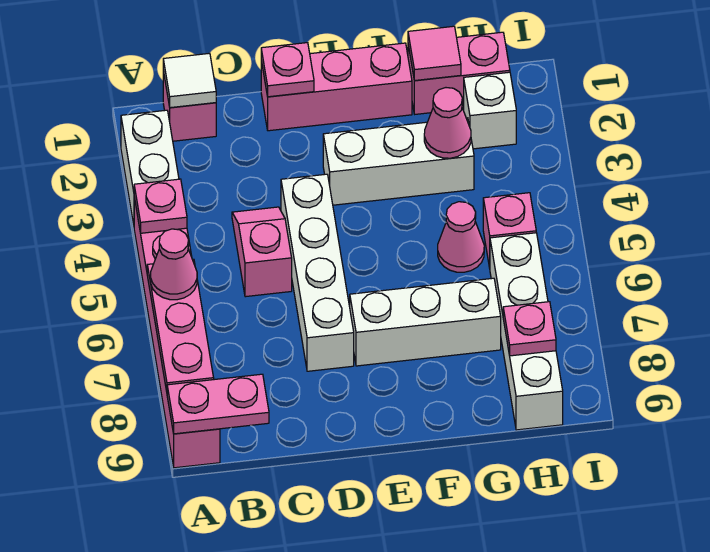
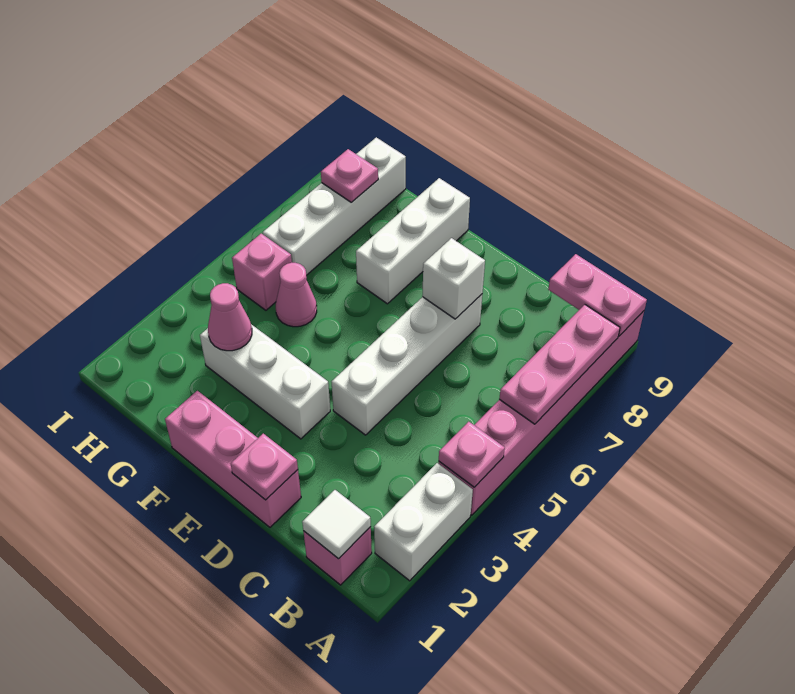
pink cone A6 level 3 -> none
pink slope C4:C5 level 1 top 5 -> none
white brick E7:G7 level 1 -> white brick F7:F9 level 1
pink brick G1:H1 level 1 -> none
pink tile G1 level 2 -> none
white brick H2 level 1 -> white brick D7 level 2

